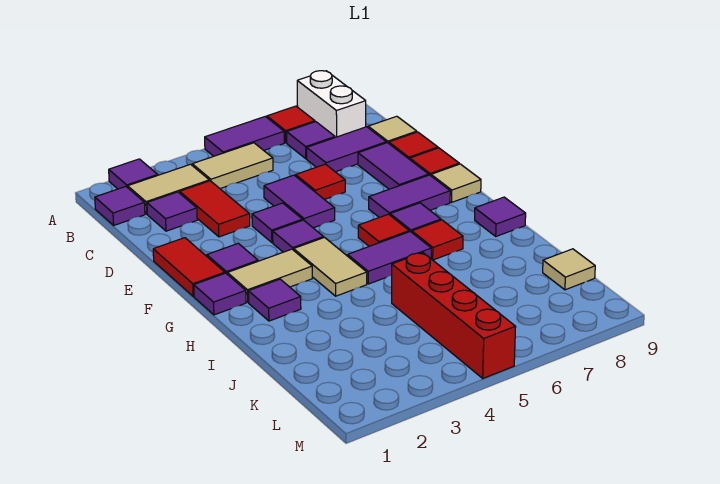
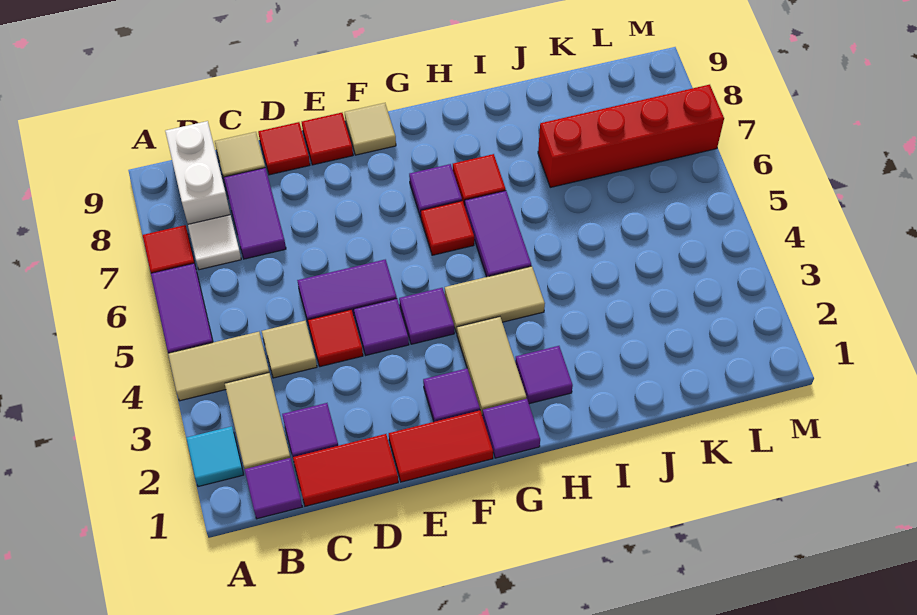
purple tile A2 level 1 -> cyan tile A2 level 1
white brick A8:B8 level 1 -> white brick B8:B9 level 1
tan tile B4:B5 level 1 -> tan tile A4:B4 level 1
purple tile B7 level 1 -> white tile B7 level 1
red tile C3:D3 level 1 -> red tile C1:D1 level 1
red tile D6 level 1 -> red tile D4 level 1
purple tile D8:E8 level 1 -> none
purple tile F7:F8 level 1 -> none
purple tile H9 level 1 -> none
red brick J5:M5 level 1 -> red brick J7:M7 level 1
tan tile K9 level 1 -> tan tile C4 level 1

